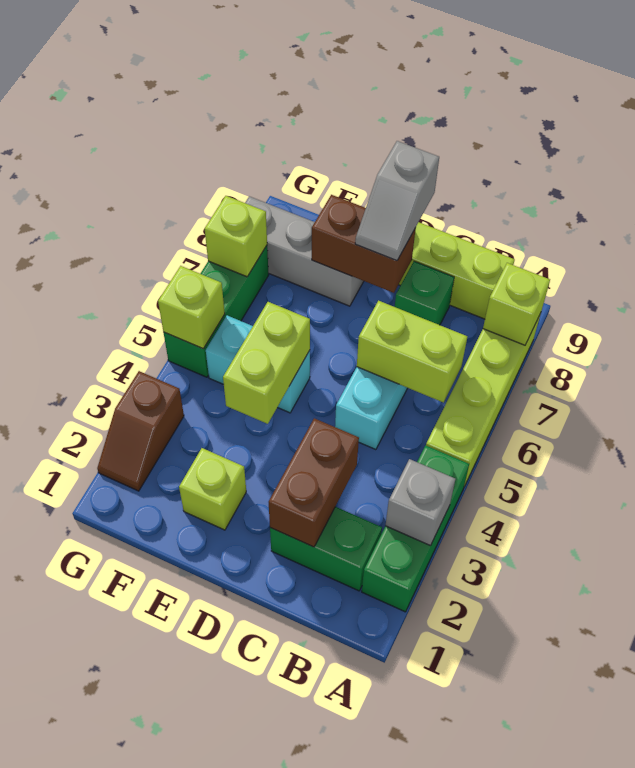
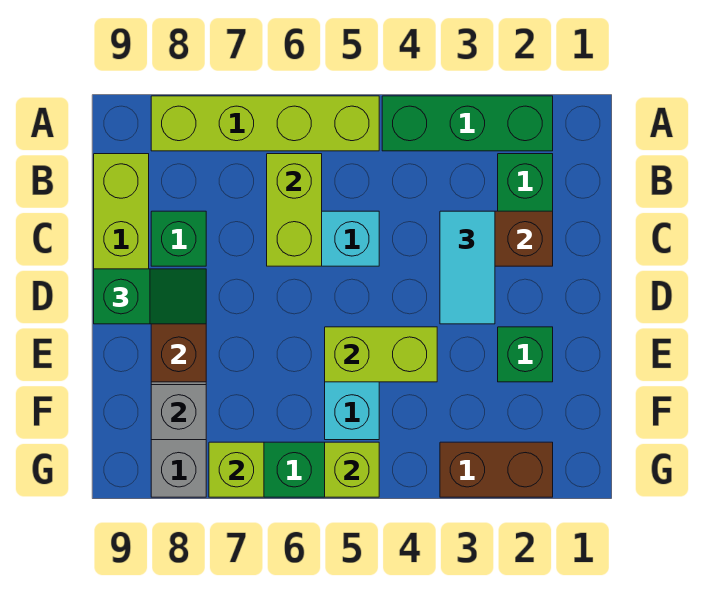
grey brick A3 level 2 -> grey brick F8 level 2
lime brick A8 level 2 -> none
none -> cyan tile C3:D3 level 3
grey slope D8:D9 level 3 top 9 -> green slope D8:D9 level 3 top 9
lime brick E2 level 1 -> green brick E2 level 1
brown slope G2:G3 level 1 top 3 -> brown brick G2:G3 level 1

